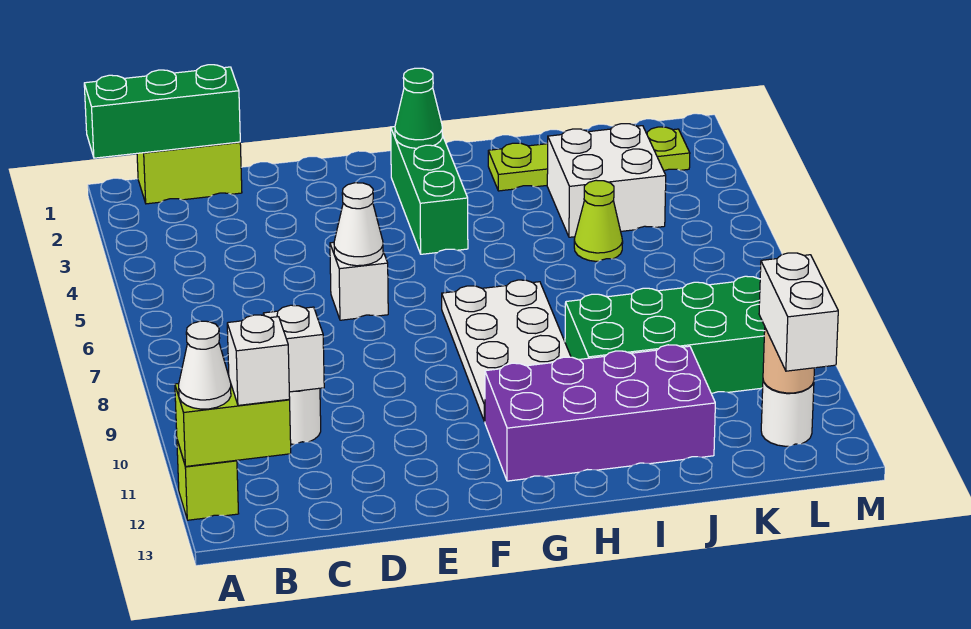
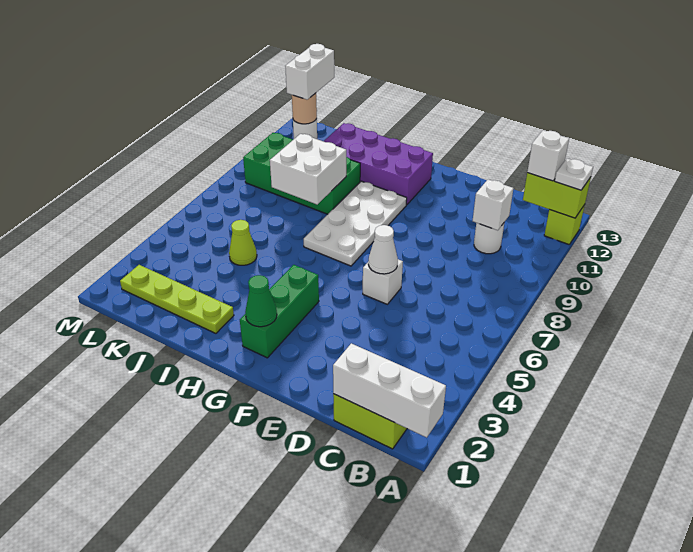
green brick A1:C1 level 2 -> white brick A1:C1 level 2
white cone A12 level 3 -> white plate A12 level 3
white brick J3:K4 level 1 -> white brick I8:J9 level 2

